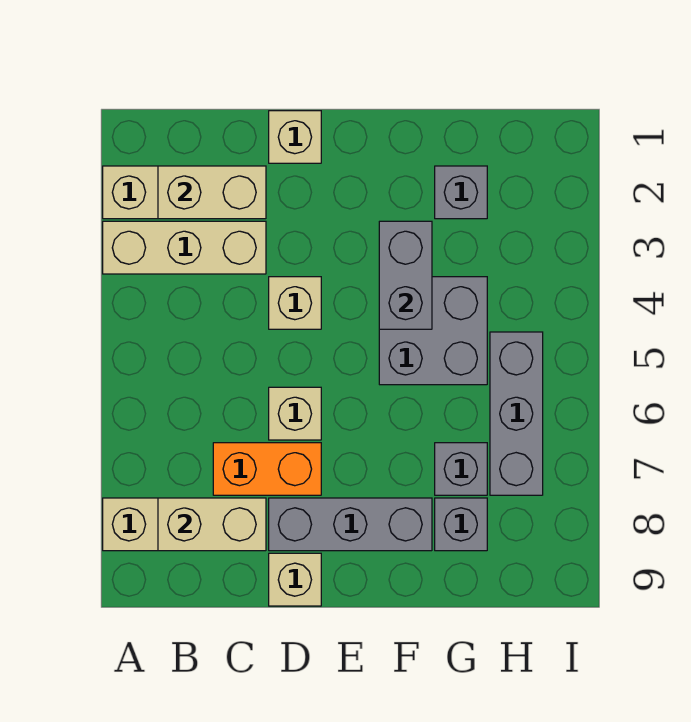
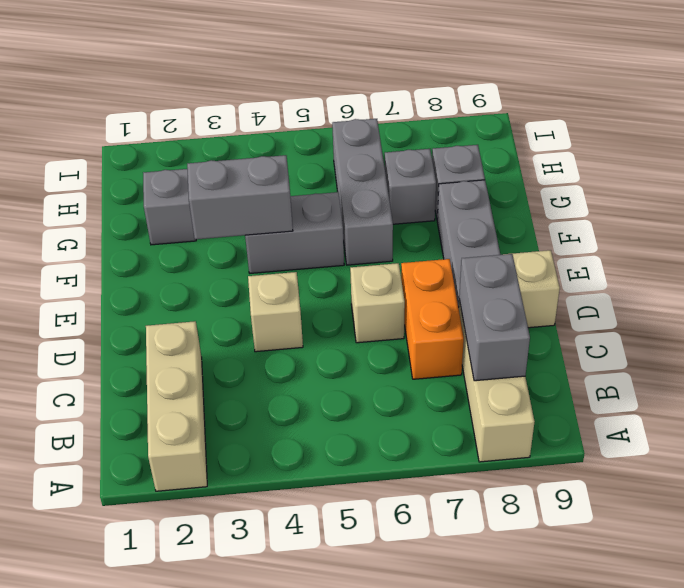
tan brick A3:C3 level 1 -> none
tan brick B2:C2 level 2 -> none
tan brick B8:C8 level 2 -> grey brick B8:C8 level 2
tan brick D1 level 1 -> none
grey brick F4:G5 level 1 -> grey brick F4:F5 level 1
grey brick H5:H7 level 1 -> grey brick F6:H6 level 1

